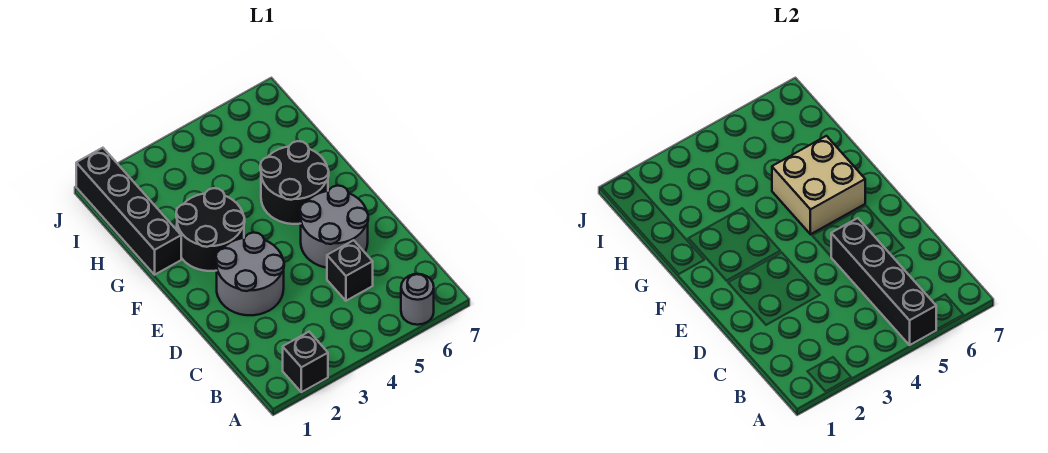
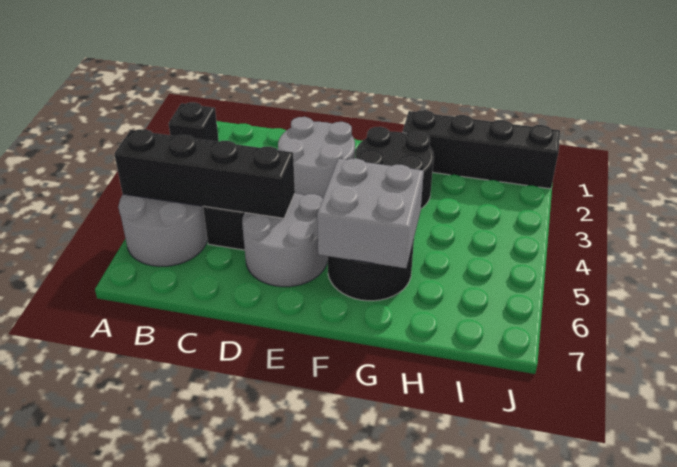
grey round brick A6 level 1 -> grey round brick A5:B6 level 1
tan brick F5:G6 level 2 -> grey brick F5:G6 level 2

